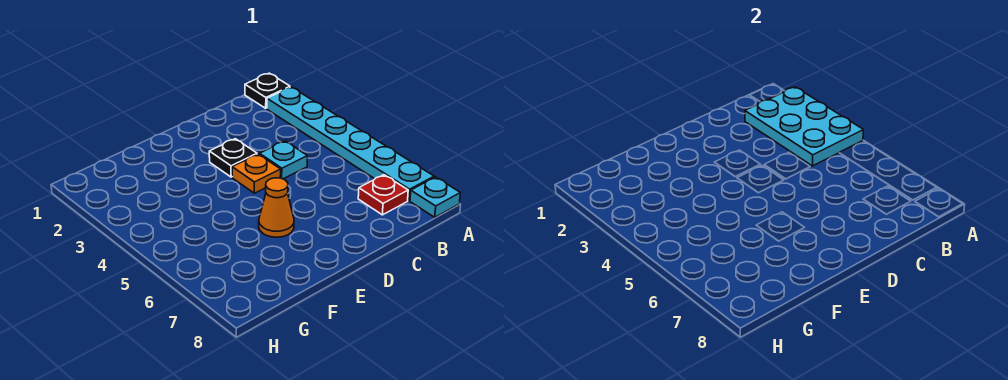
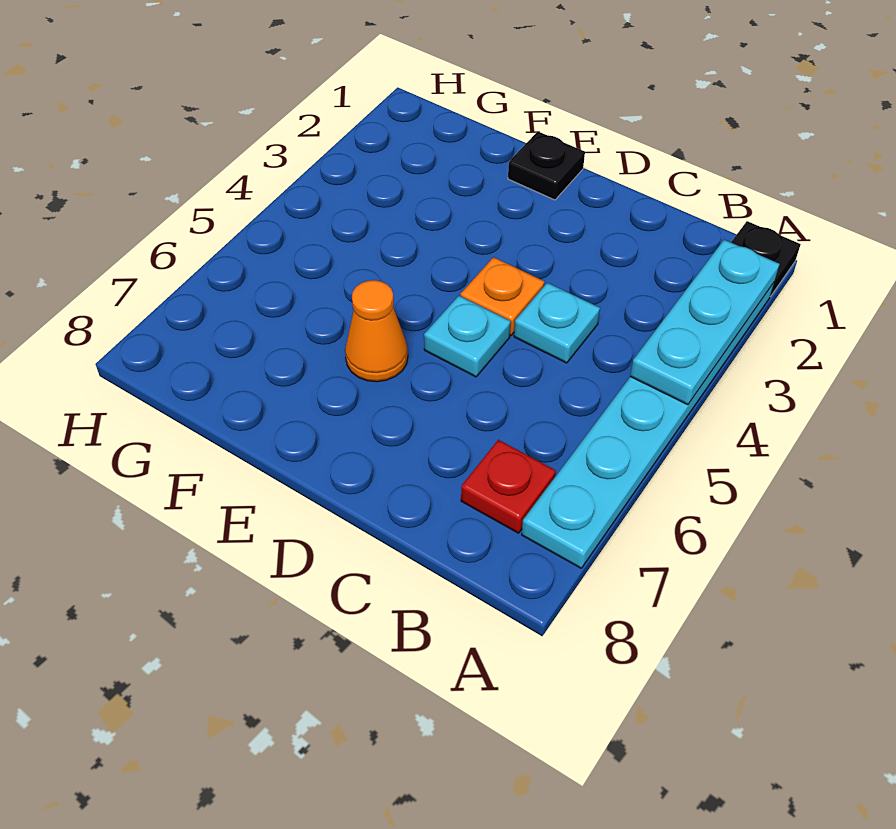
cyan plate A2:B4 level 2 -> cyan plate A2:A4 level 2
cyan plate A8 level 1 -> cyan plate D5 level 1
black plate D3 level 1 -> black plate E1 level 1

